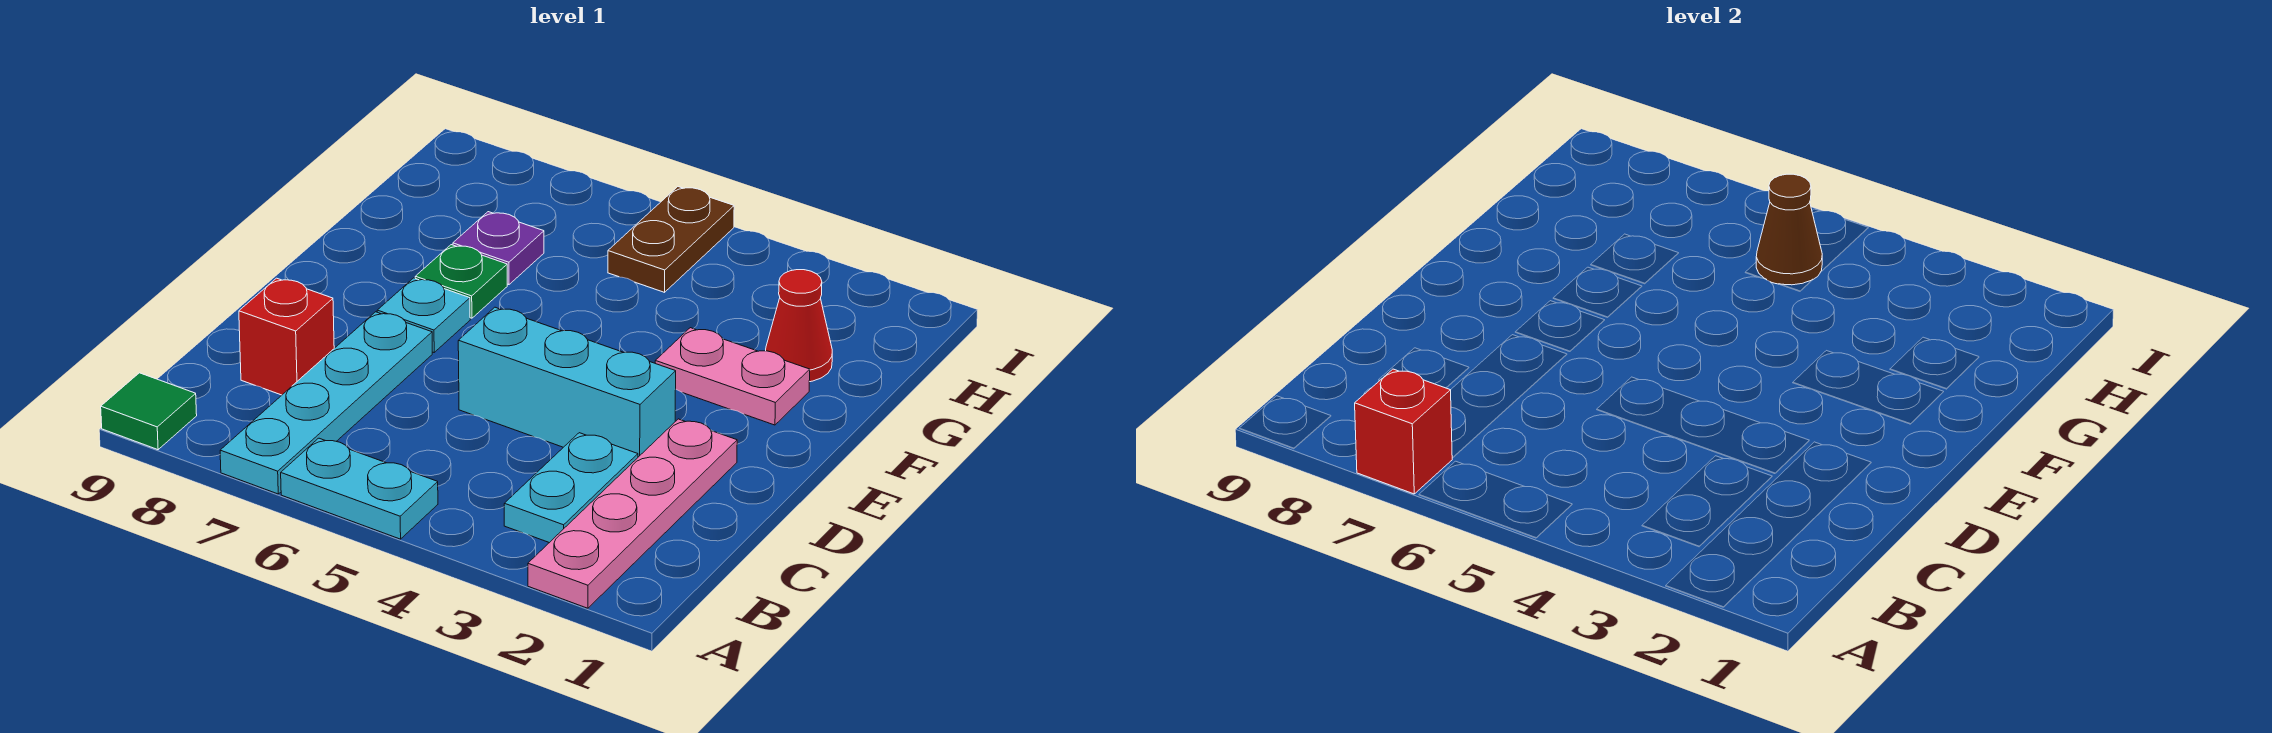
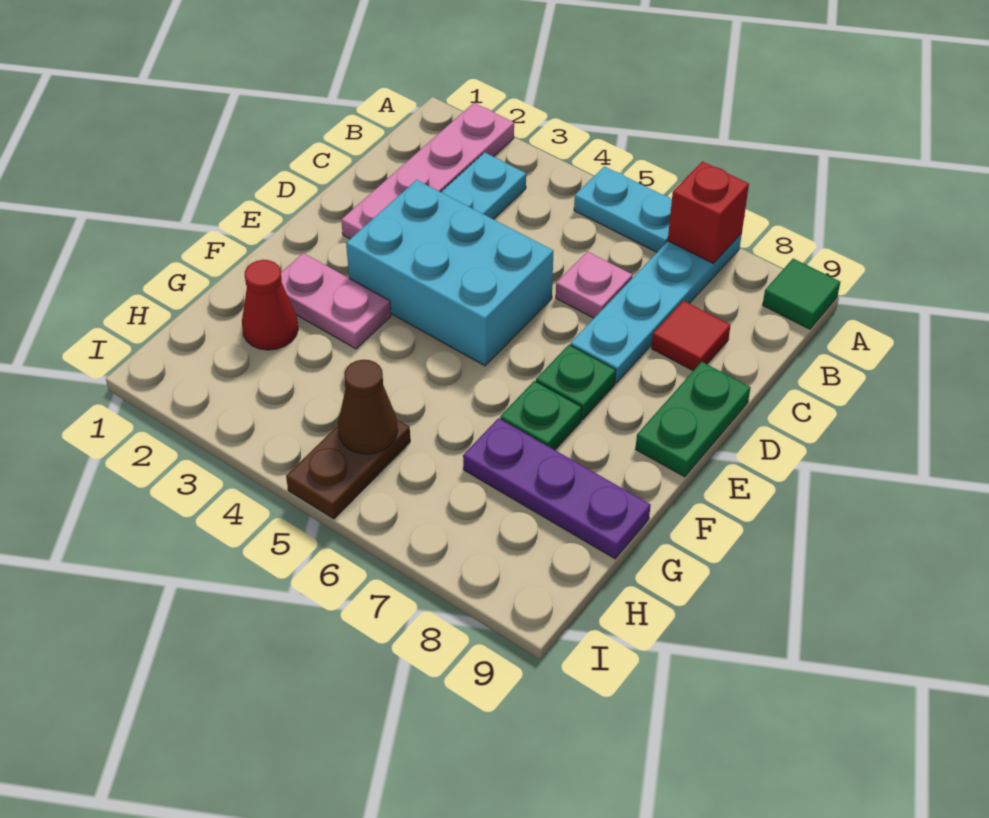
none -> pink plate C6 level 1
red brick C8 level 1 -> red tile C8 level 1
cyan brick D3:D5 level 1 -> cyan brick D3:E5 level 1
none -> green plate D9:E9 level 1
cyan plate E7 level 1 -> green plate E7 level 1
purple plate G7 level 1 -> purple plate G7:G9 level 1

